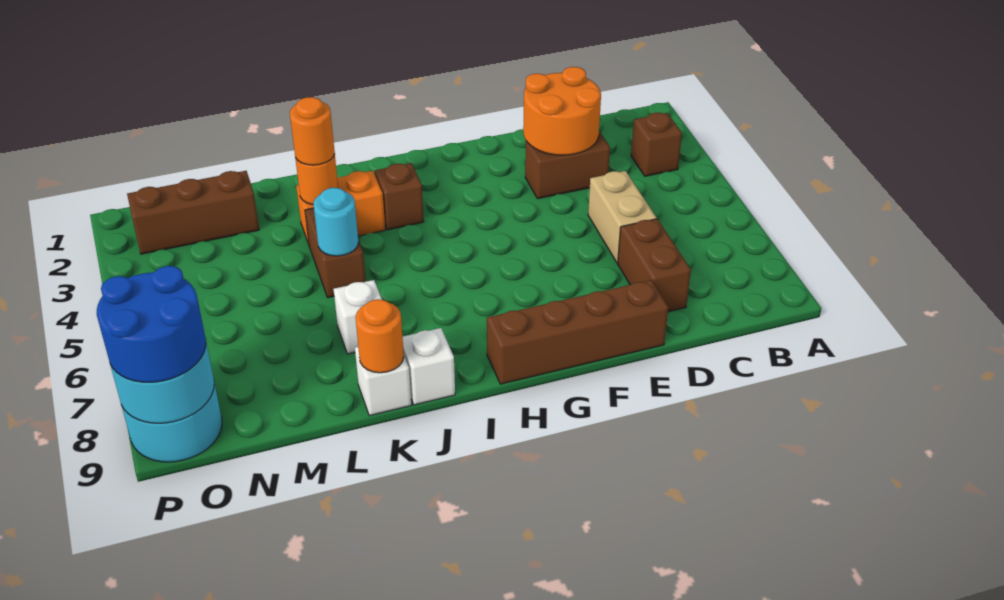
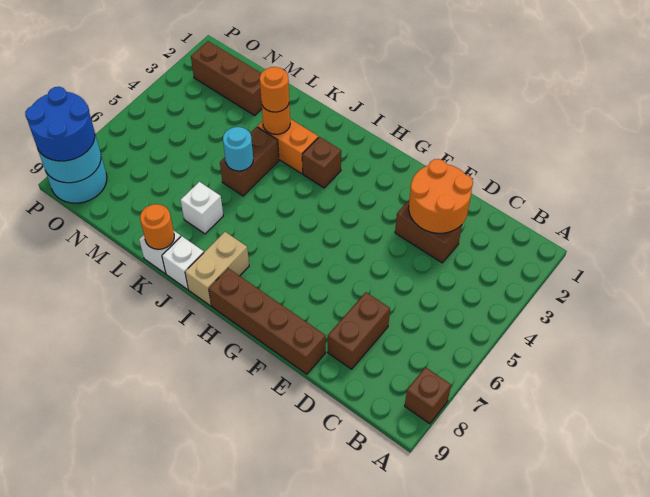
brown brick B3 level 1 -> brown brick A8 level 1
tan brick D5:D6 level 1 -> tan brick I8:I9 level 1

